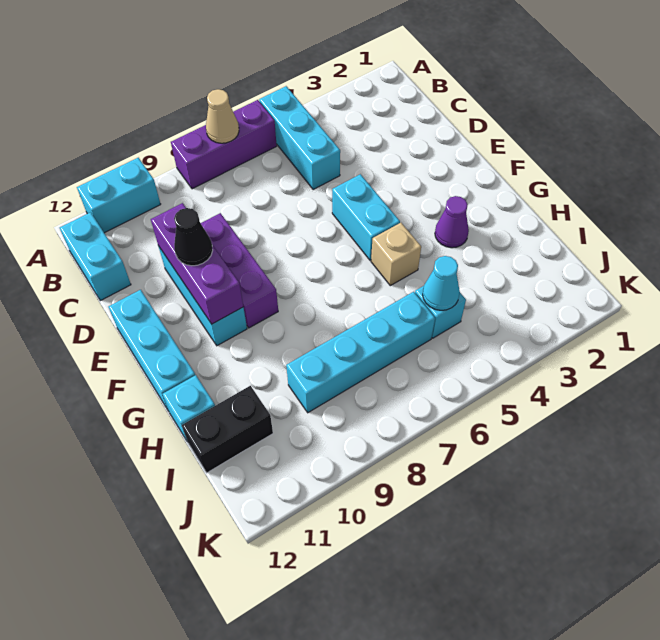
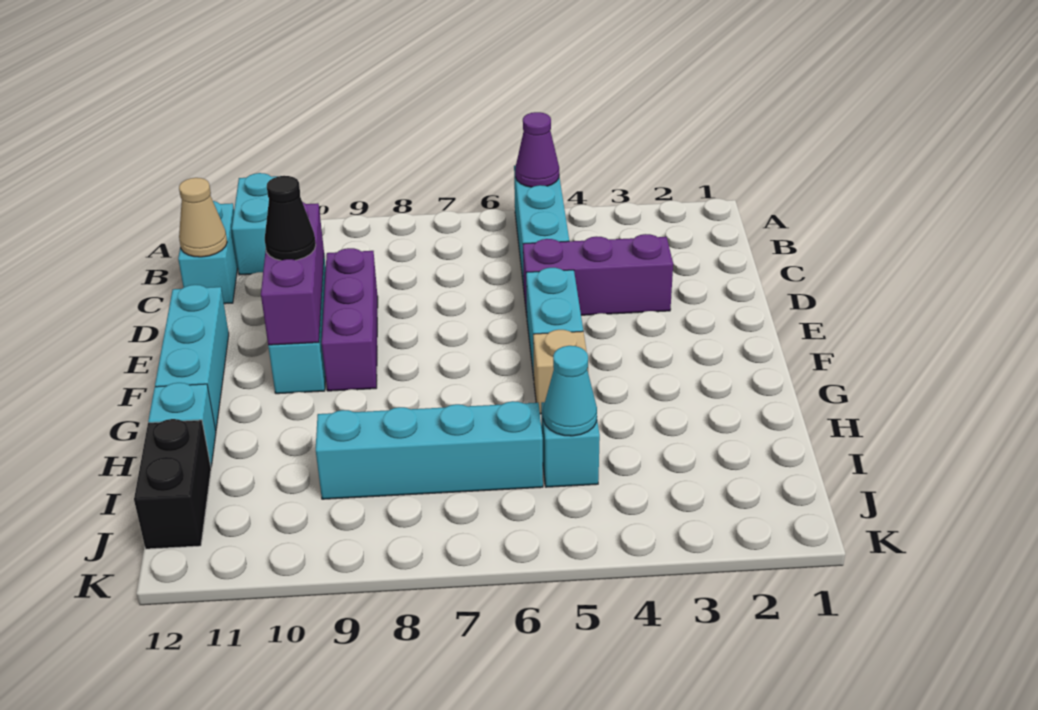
purple brick A6:A8 level 1 -> purple brick D3:D5 level 1
tan cone A7 level 2 -> tan cone C12 level 2
cyan brick A10:A11 level 1 -> cyan brick A11:B11 level 1
purple cone G3 level 1 -> purple cone A5 level 2
black brick I11:I12 level 1 -> black brick I12:J12 level 1

